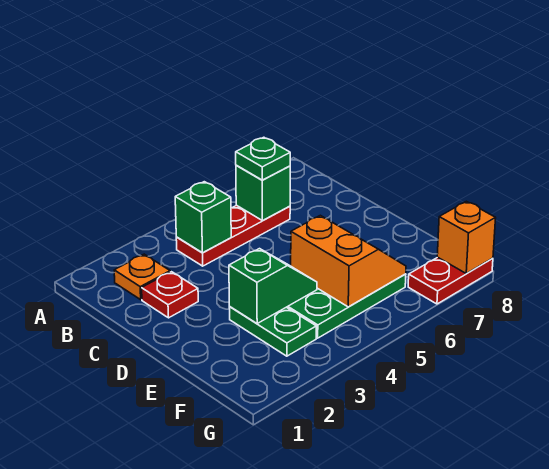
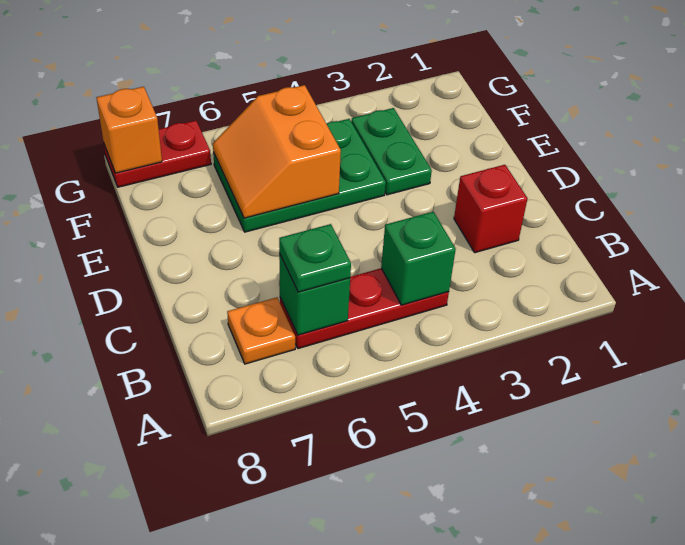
orange plate B2 level 1 -> orange plate B7 level 1
red plate C2 level 1 -> red brick C2 level 1
green slope E3:E4 level 2 top 3 -> none

